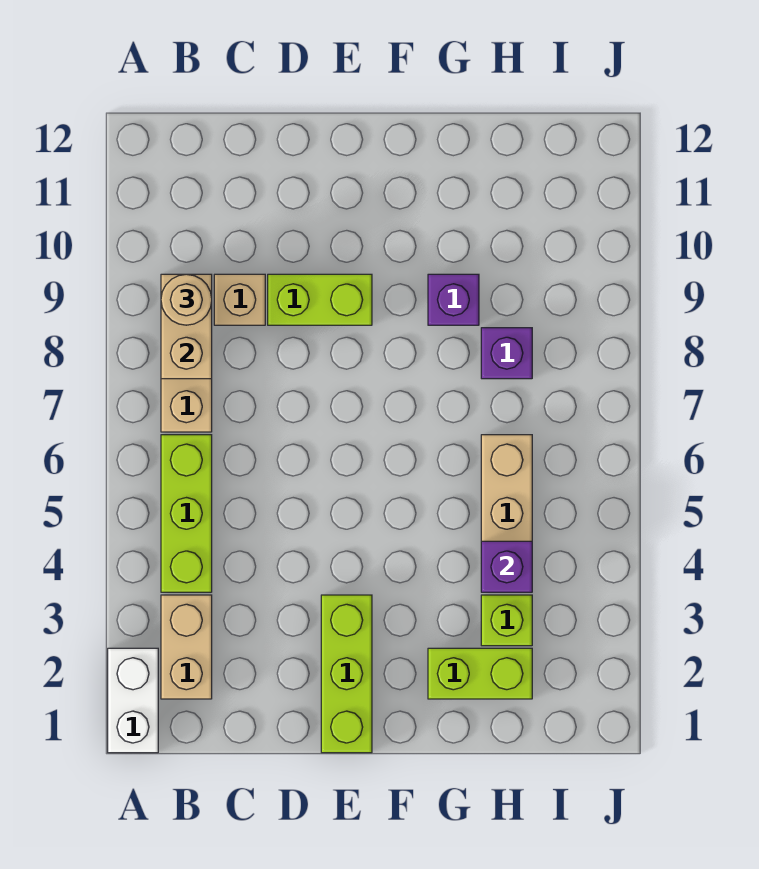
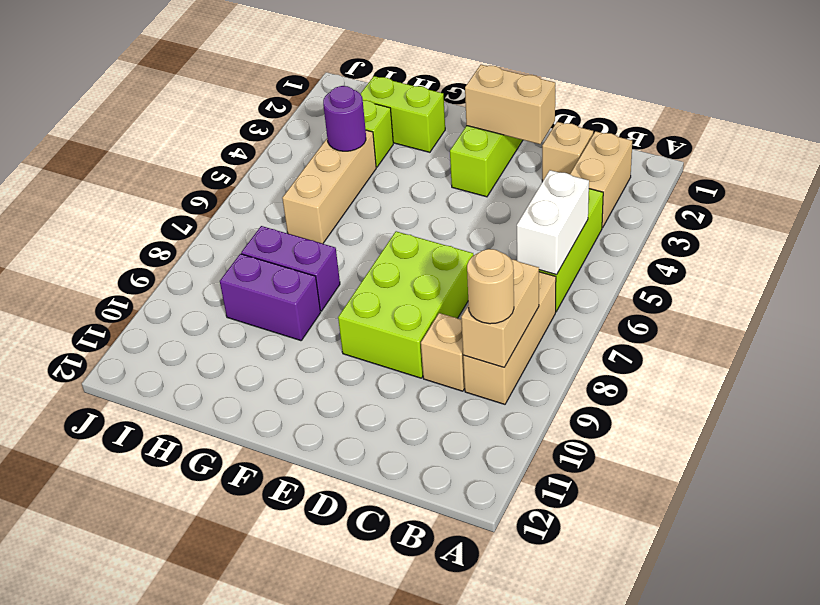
white brick A1:A2 level 1 -> white brick B5:B6 level 2
none -> tan brick C2 level 1
none -> tan brick D2:E2 level 2
lime brick D9:E9 level 1 -> lime brick D7:E9 level 1
purple brick G9 level 1 -> purple brick G9:H9 level 1
purple brick H4 level 2 -> purple round brick H4 level 2
purple brick H8 level 1 -> purple brick G8:H8 level 1

